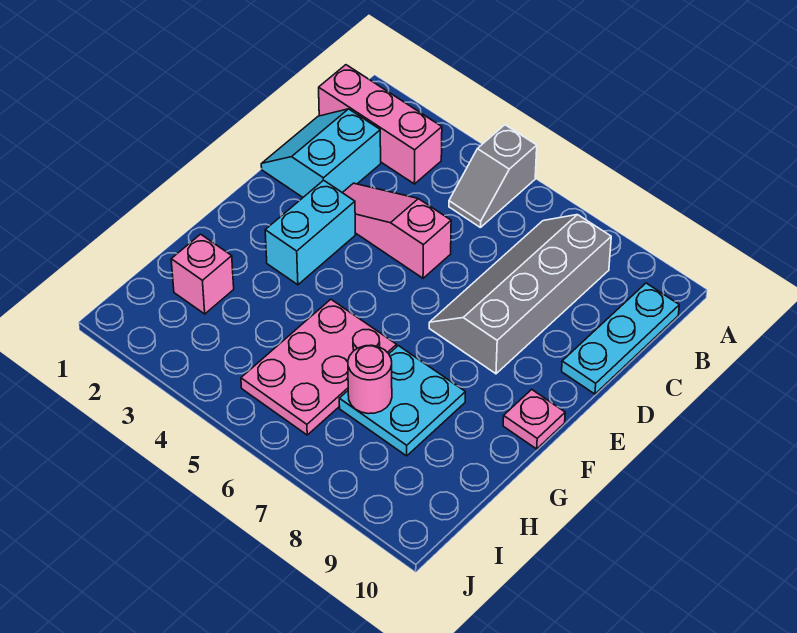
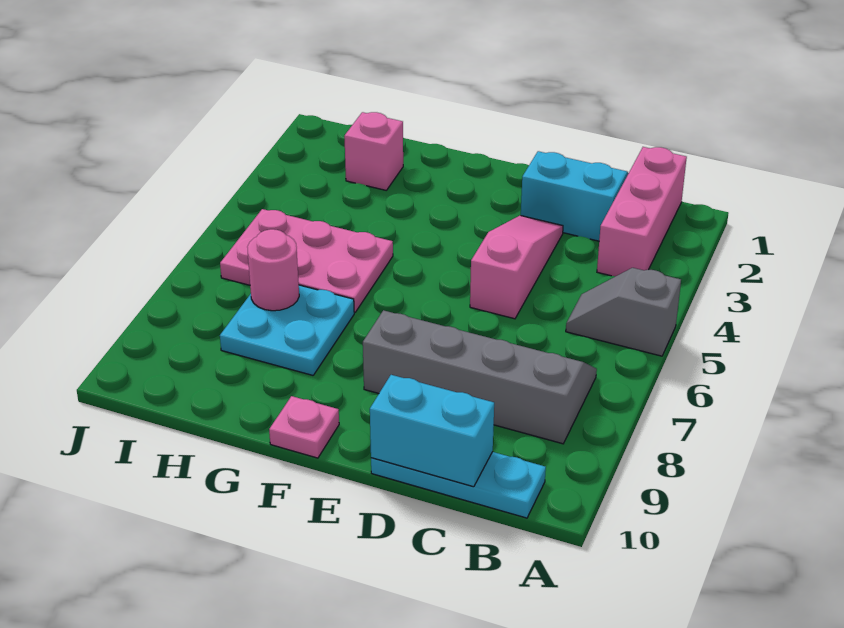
cyan brick E3:F3 level 1 -> cyan brick C10:D10 level 2

